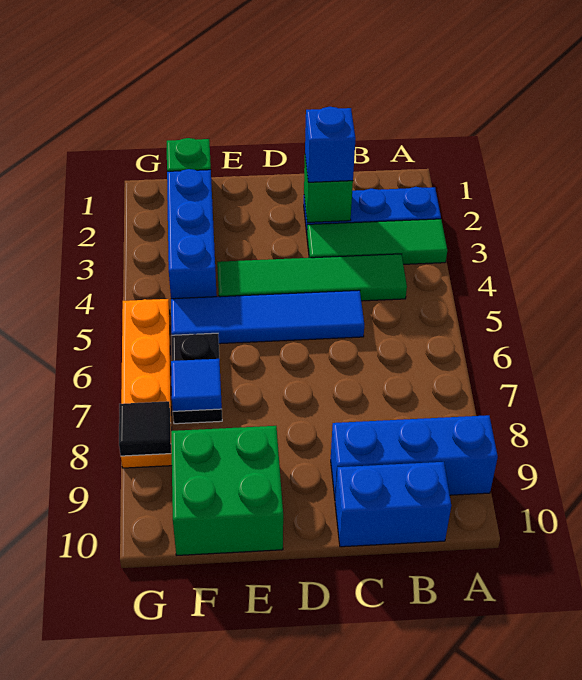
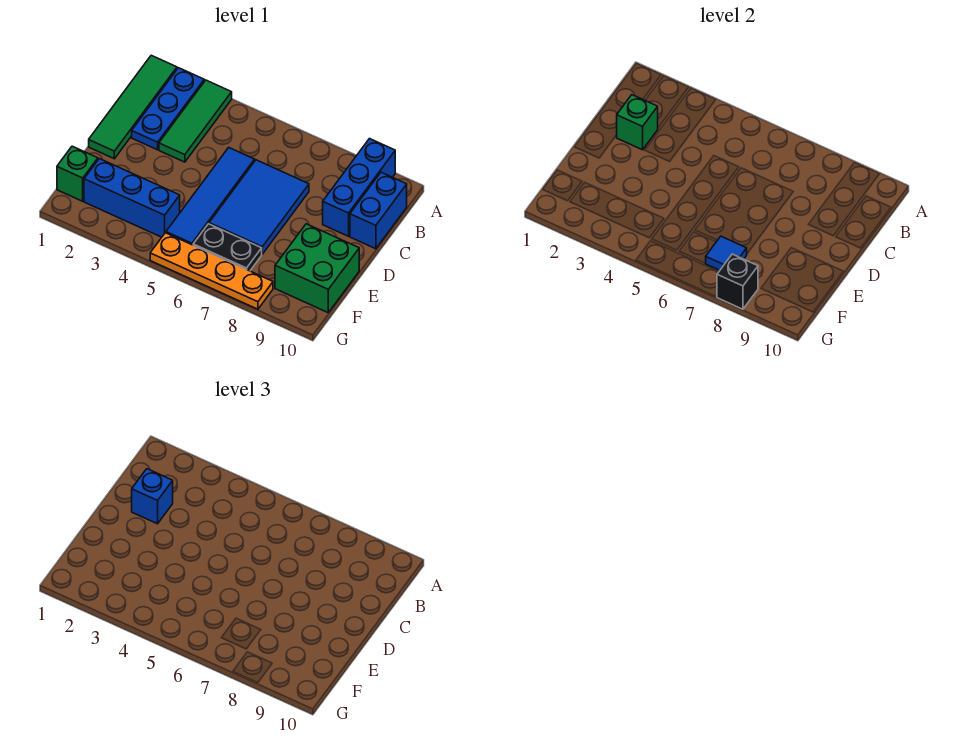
green tile B4:E4 level 1 -> green tile A1:D1 level 1
none -> blue tile C6:E7 level 1
black tile G8 level 2 -> black brick G8 level 2

